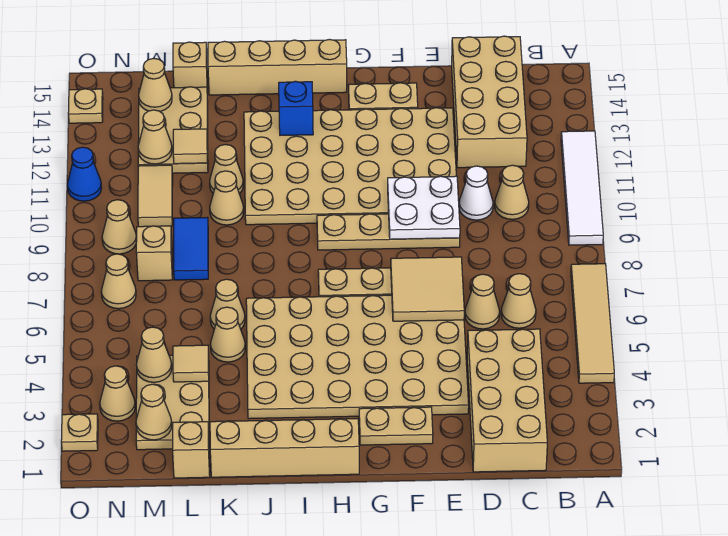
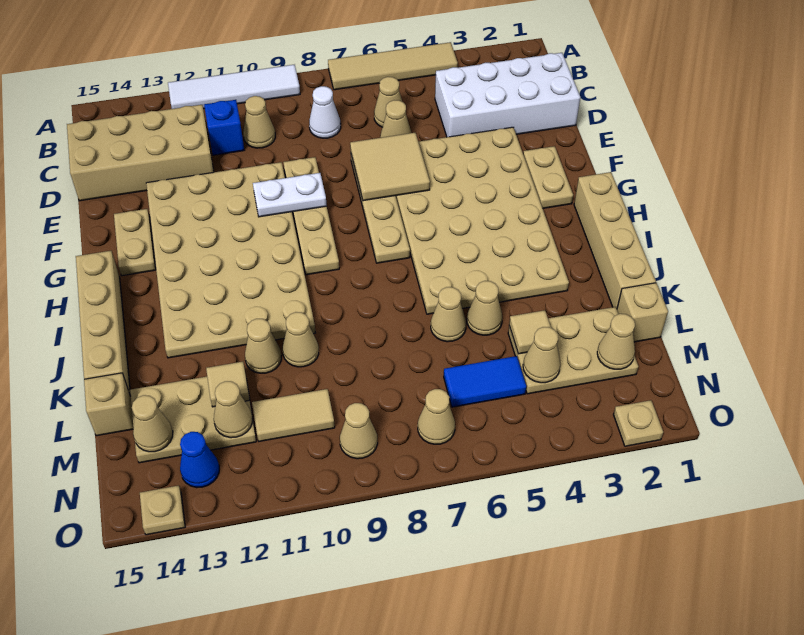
tan brick C1:D4 level 1 -> white brick C1:D4 level 1
white cone D10 level 1 -> white cone C8 level 1
white plate E9:F10 level 2 -> white plate F9:F10 level 2
blue brick I13 level 2 -> blue brick C11 level 1
blue tile L8:L9 level 1 -> blue tile M5:M6 level 1
tan brick M8 level 1 -> none
tan cone N3 level 1 -> none
blue cone O11 level 1 -> blue cone N13 level 1

